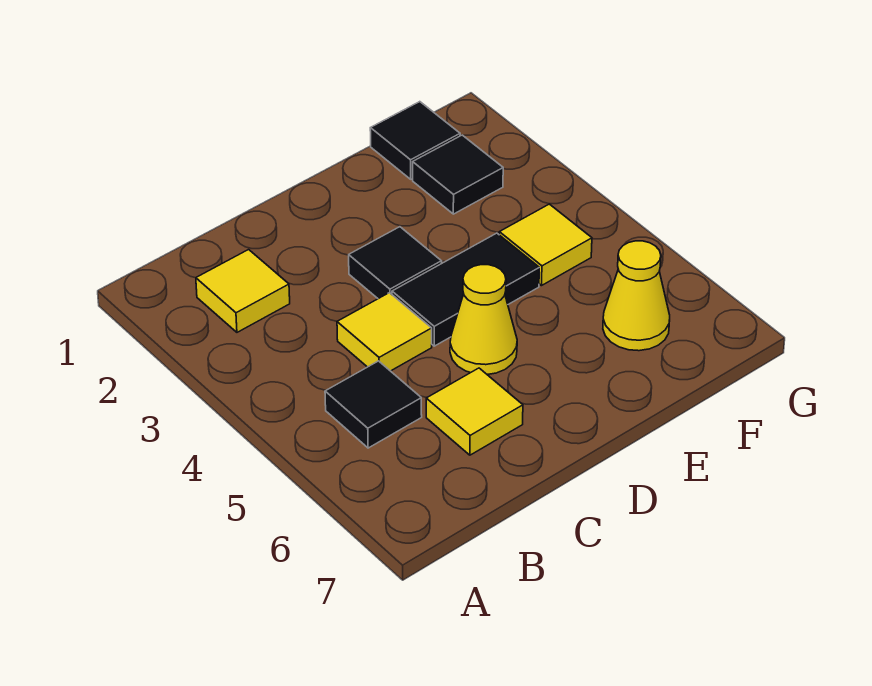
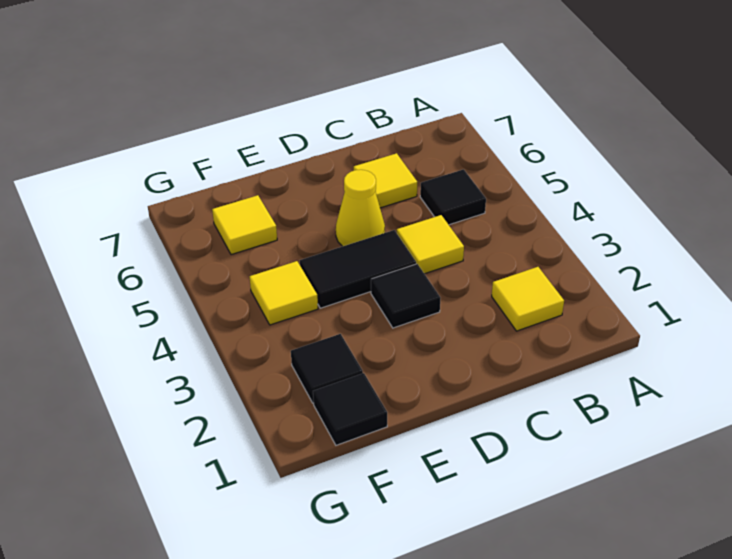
yellow cone F6 level 1 -> yellow tile F6 level 1

